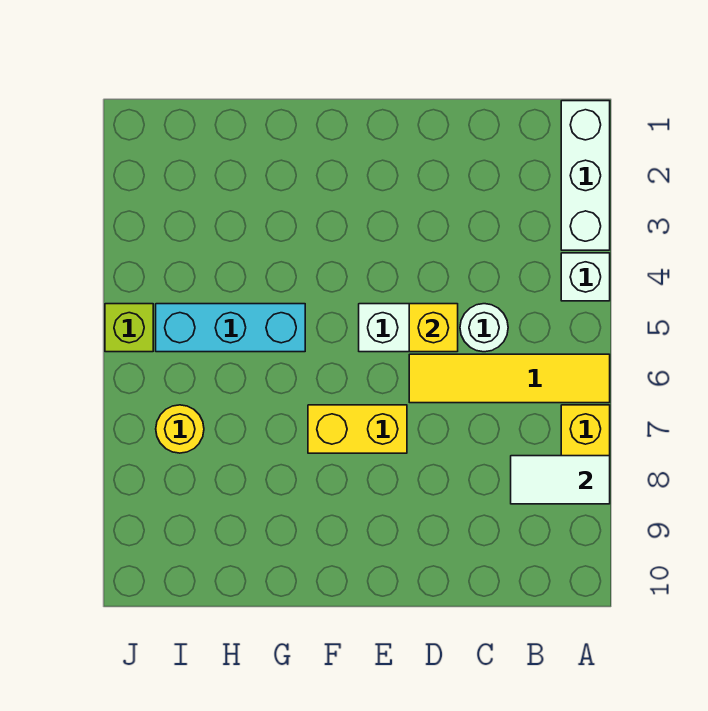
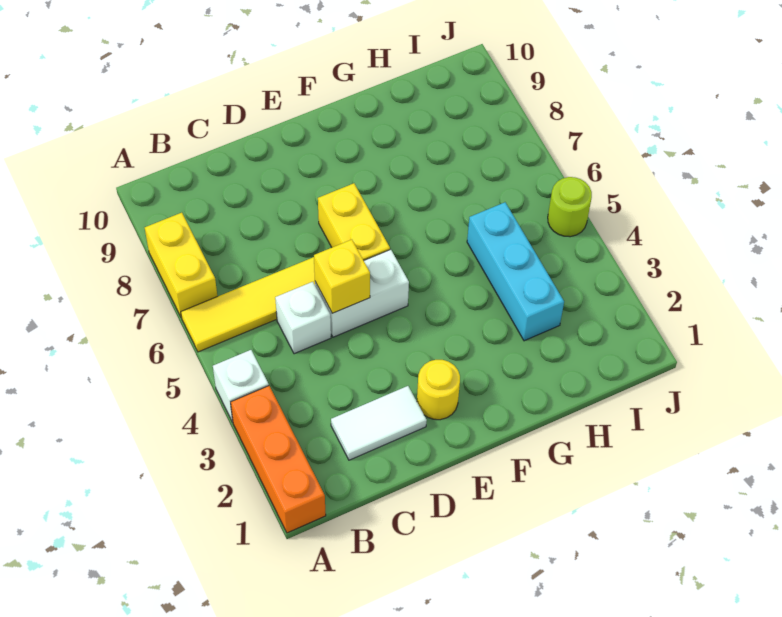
white brick A1:A3 level 1 -> orange brick A1:A3 level 1
white tile A8:B8 level 2 -> white tile C2:D2 level 1
white round brick C5 level 1 -> white brick C5 level 1
yellow brick E7:F7 level 1 -> yellow brick E6:E7 level 1
cyan brick G5:I5 level 1 -> cyan brick H3:H5 level 1
yellow round brick I7 level 1 -> yellow round brick E2 level 1
lime brick J5 level 1 -> lime round brick J5 level 1

